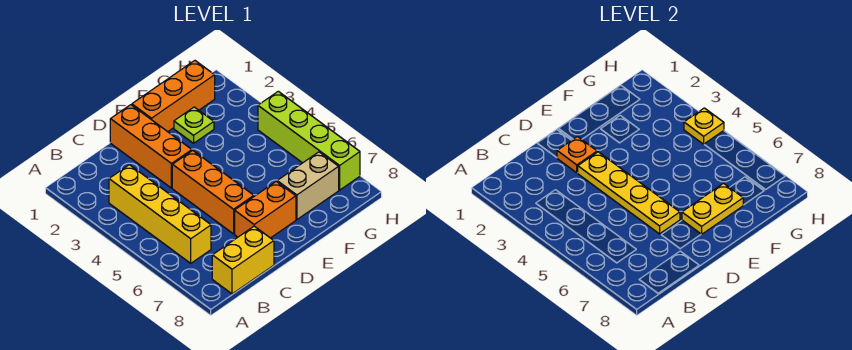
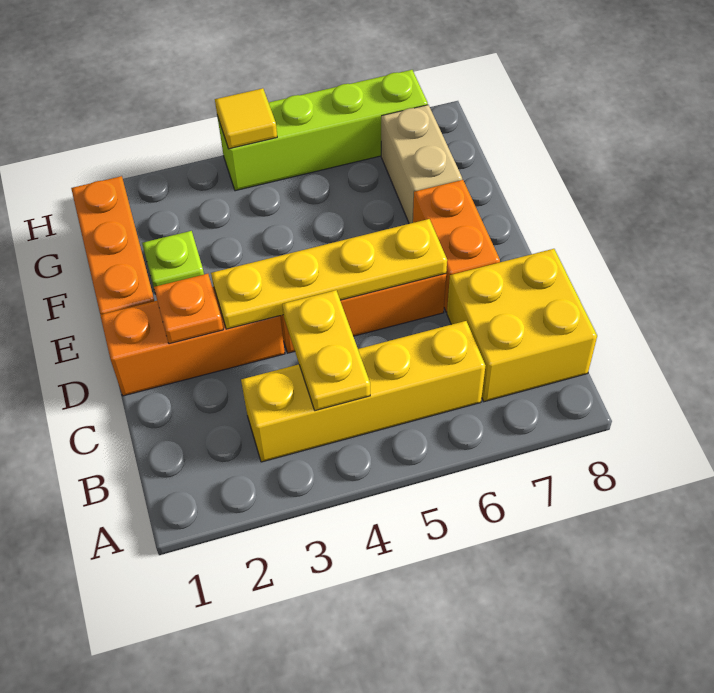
yellow brick B8:C8 level 1 -> yellow brick B7:C8 level 1
yellow plate E7:F7 level 2 -> yellow plate B4:C4 level 2
yellow plate H4 level 2 -> yellow tile H4 level 2

